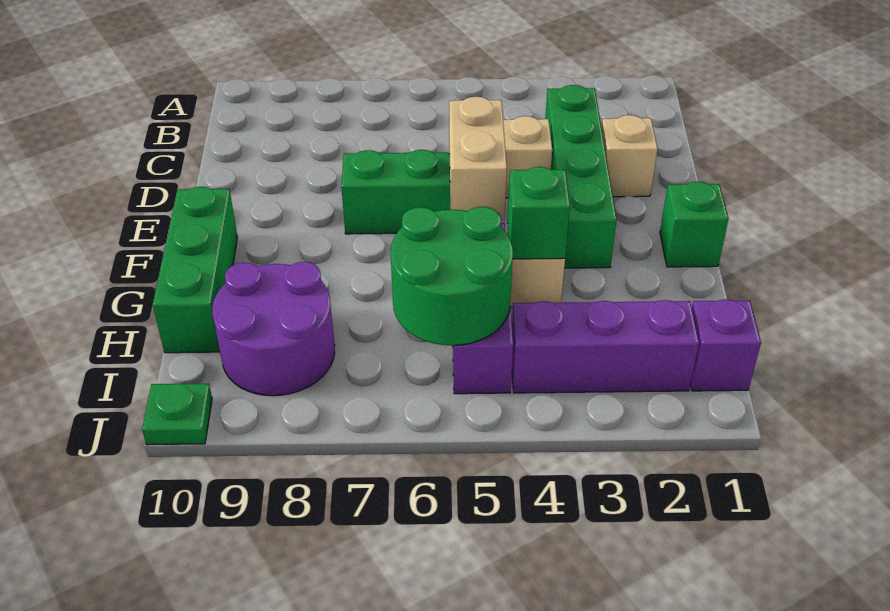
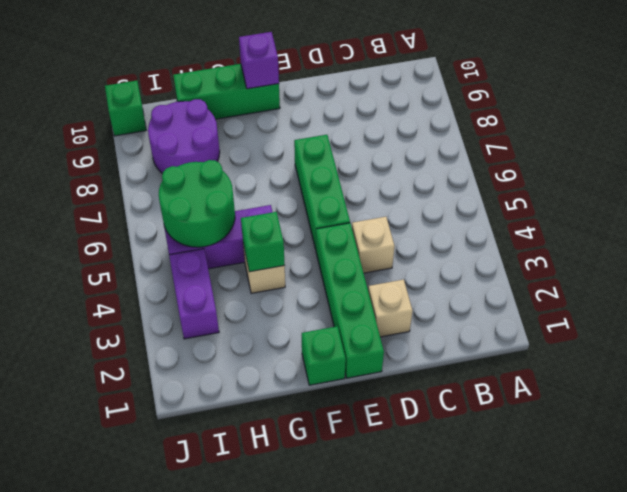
green brick C3:F3 level 1 -> green brick E1:E4 level 1
tan brick E5:F5 level 2 -> none
purple brick I1 level 1 -> purple brick F10 level 2
purple brick I2:I4 level 1 -> purple brick I3:I4 level 1
green plate J10 level 1 -> green brick J10 level 1

